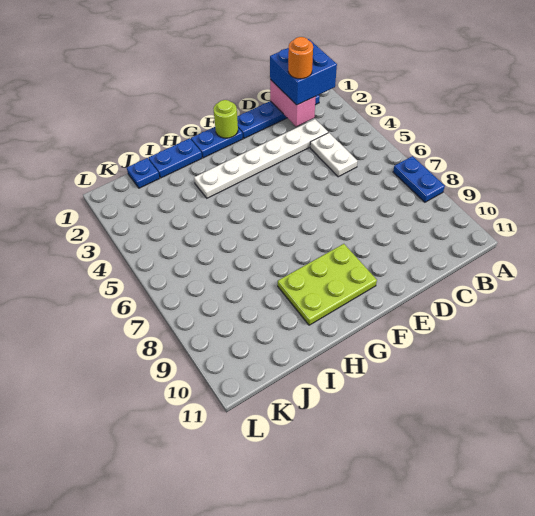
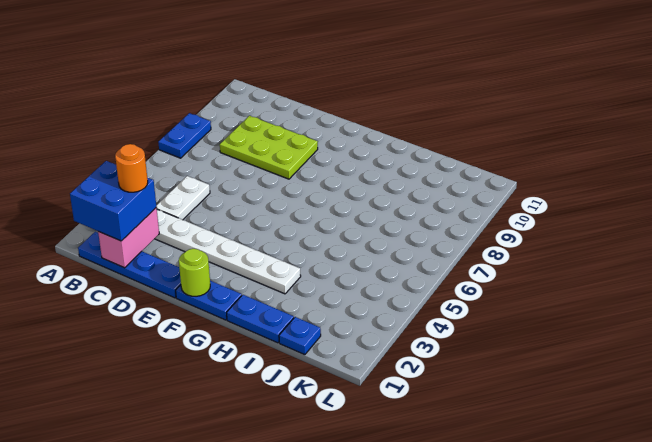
lime plate F9:H10 level 1 -> lime plate C8:E9 level 1

